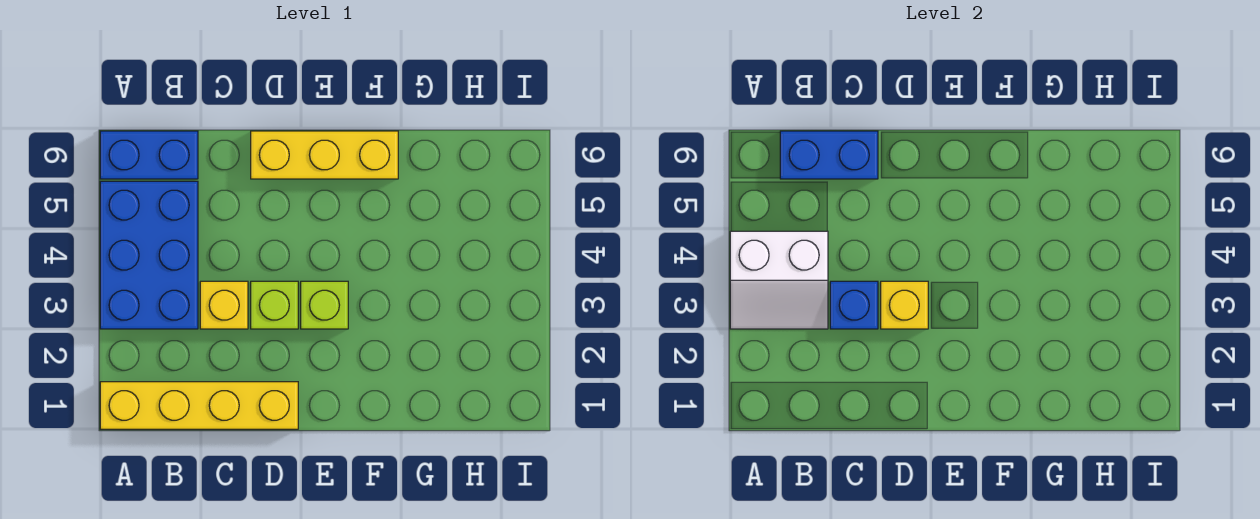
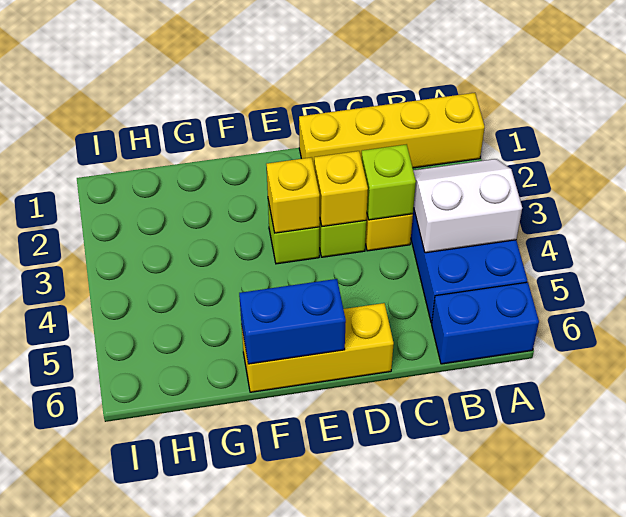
blue brick B6:C6 level 2 -> blue brick E6:F6 level 2
blue brick C3 level 2 -> lime brick C3 level 2
none -> yellow brick E3 level 2

